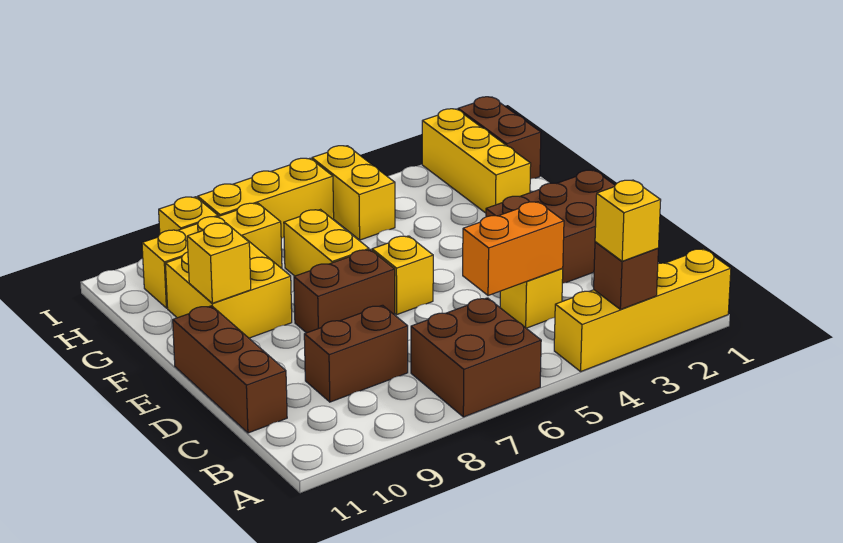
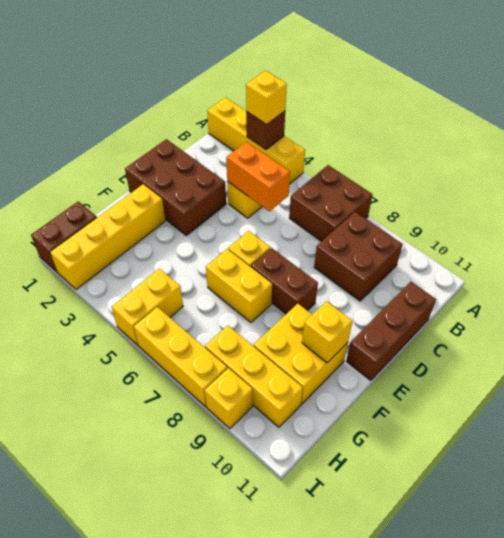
brown brick C8:C9 level 1 -> brown brick B8:C9 level 1
yellow brick F7:G7 level 1 -> yellow brick F6:F7 level 1
yellow brick G2:I2 level 1 -> yellow brick F2:I2 level 1

